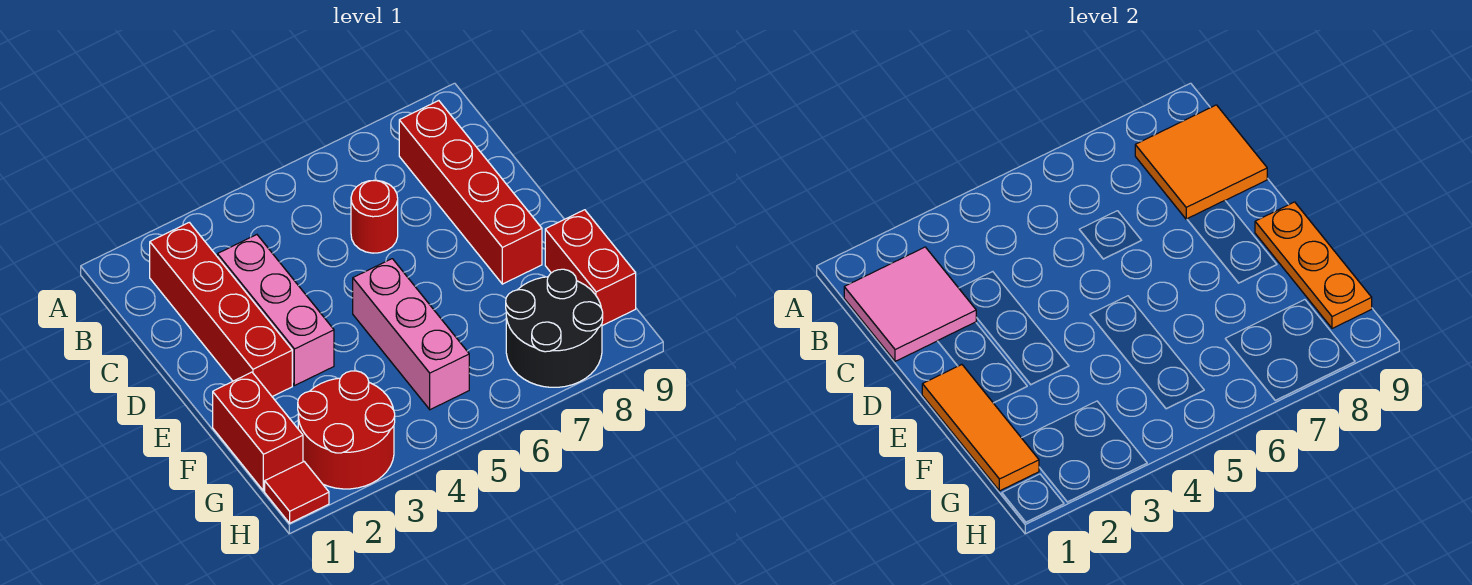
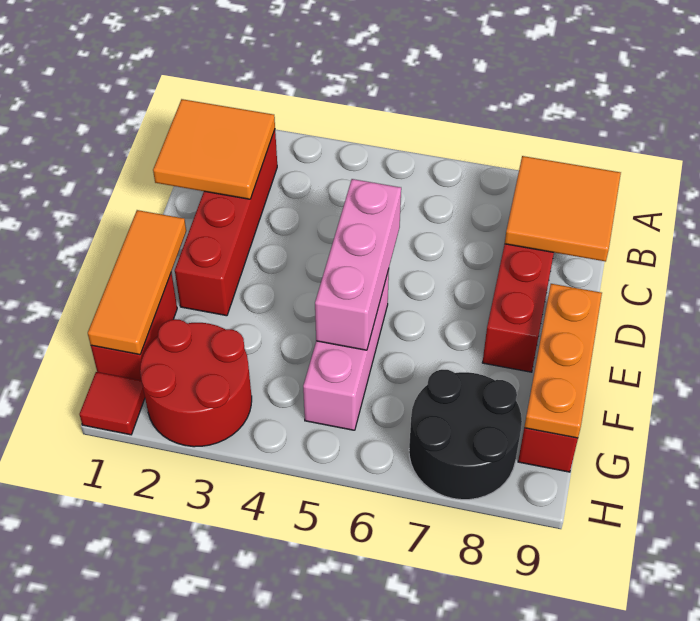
pink tile B1:C2 level 2 -> orange tile B1:C2 level 2
pink brick C3:E3 level 1 -> pink brick D5:F5 level 2
red round brick C6 level 1 -> none

